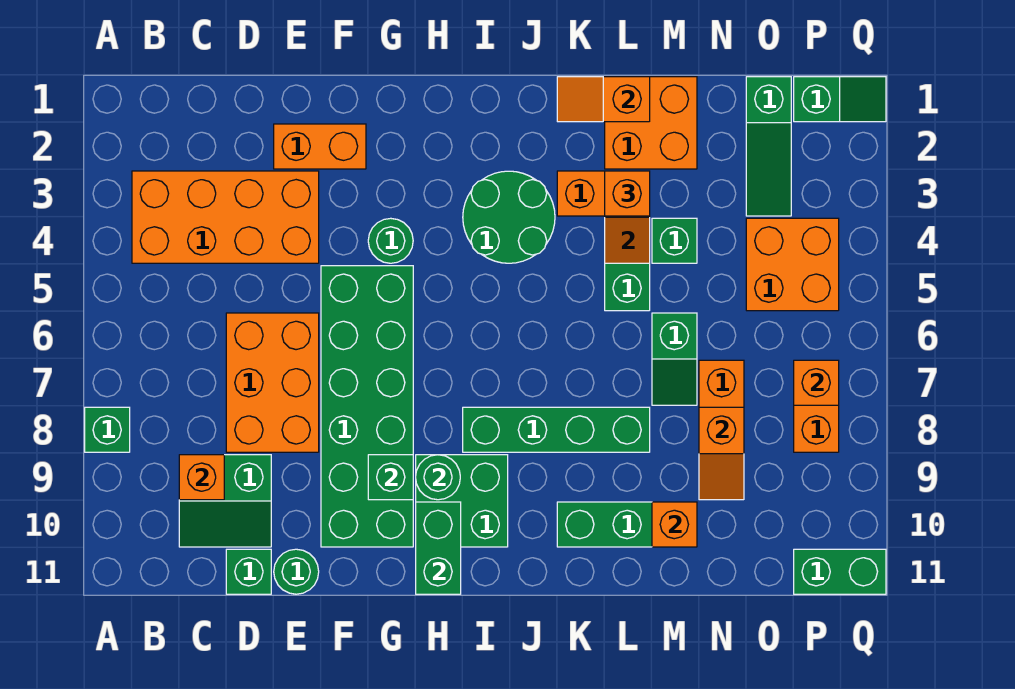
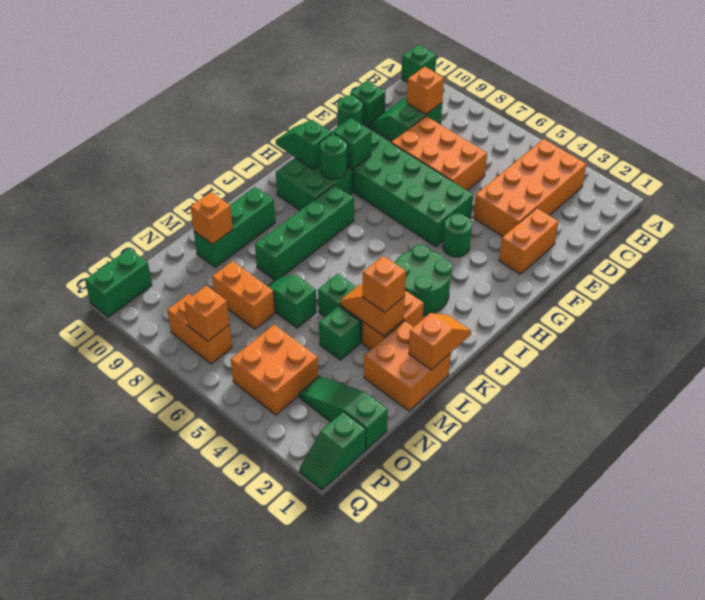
green brick A8 level 1 -> green brick A11 level 1
green brick H10:H11 level 2 -> green slope H10:H11 level 2 top 10
orange slope N8:N9 level 2 top 8 -> none

